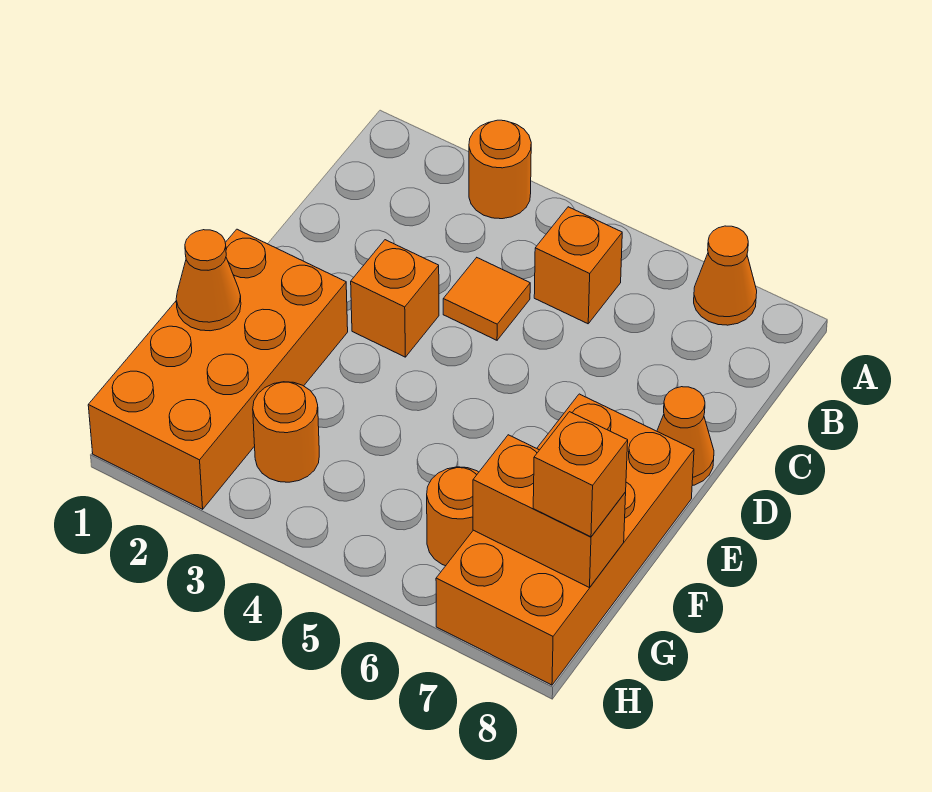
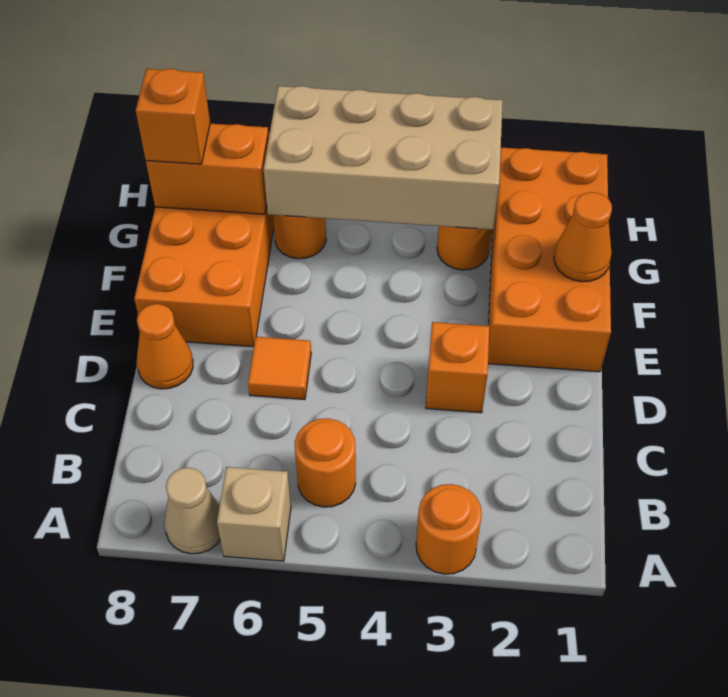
none -> tan brick A6 level 1
orange cone A7 level 1 -> tan cone A7 level 1
orange brick B5 level 1 -> orange round brick B5 level 1
orange tile C4 level 1 -> orange tile D6 level 1
none -> tan brick G3:H6 level 2

